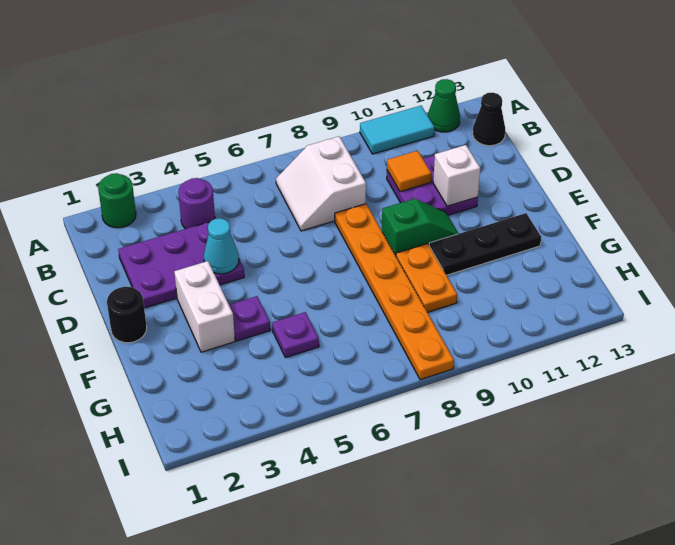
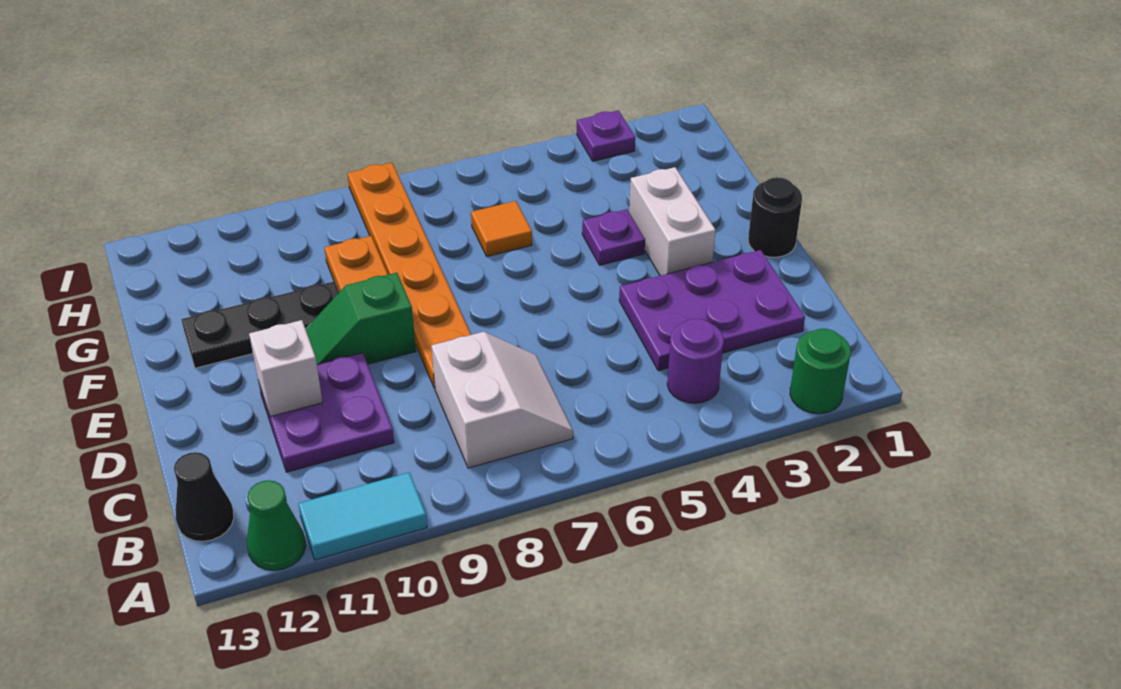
orange tile C10 level 2 -> orange tile G6 level 1
cyan cone D4 level 2 -> none
purple plate G5 level 1 -> purple plate I3 level 1

